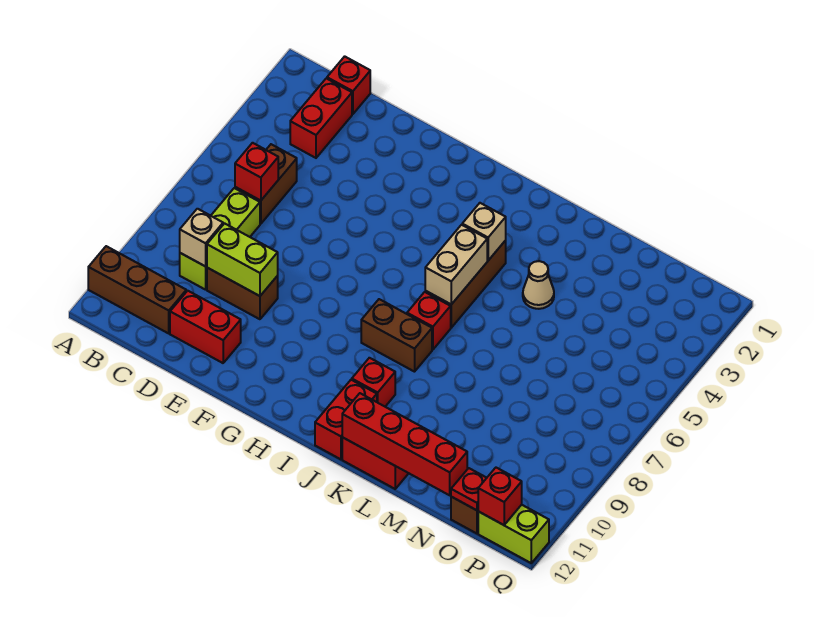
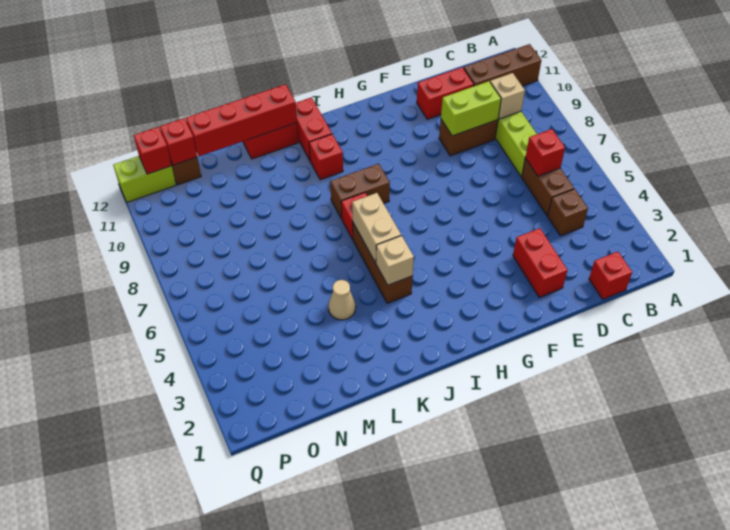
red brick C2:C3 level 1 -> red brick E2:E3 level 1
none -> brown brick C4 level 1
red plate O12 level 2 -> red brick O12 level 2

